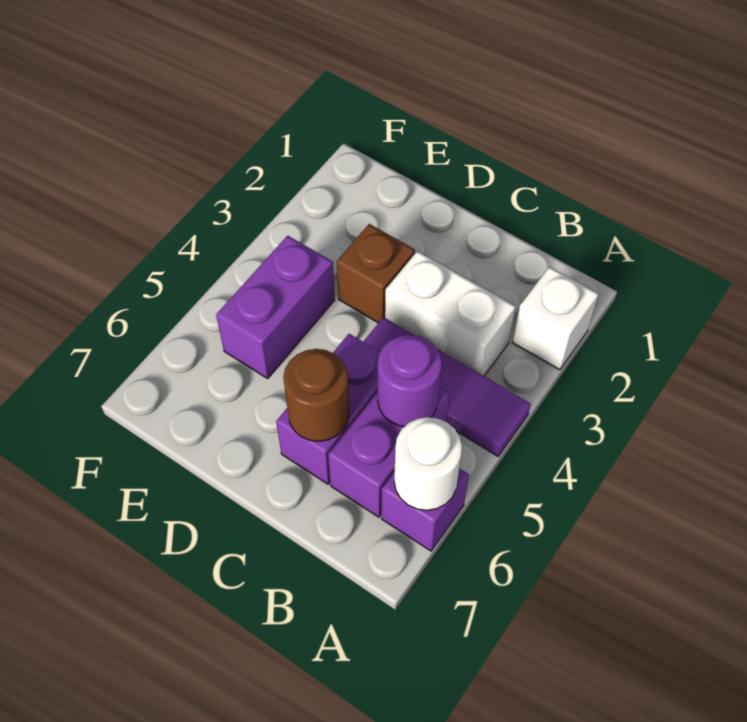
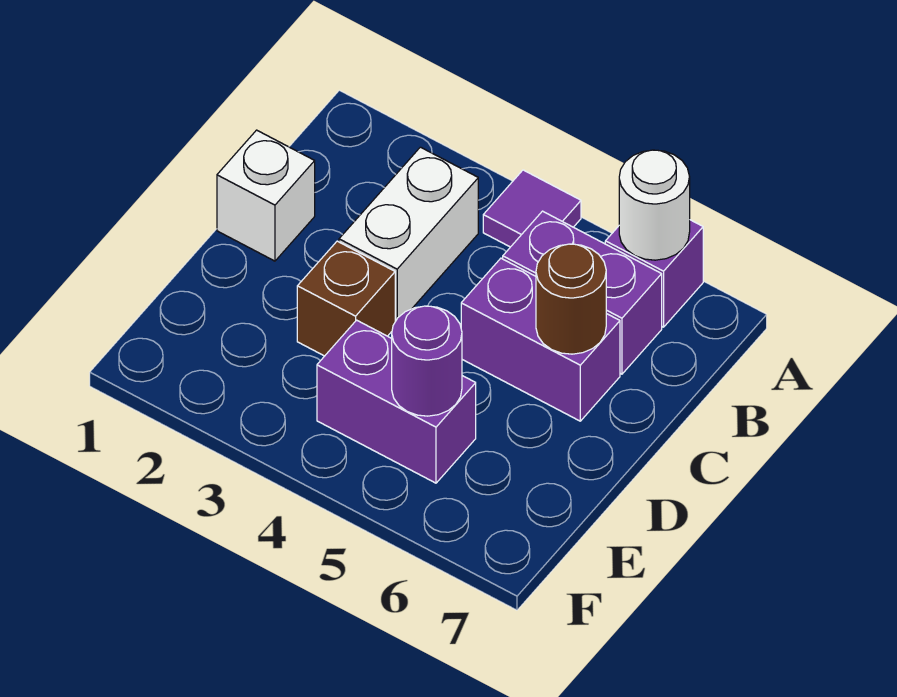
white brick A2 level 1 -> white brick C1 level 1
purple tile A4:C4 level 1 -> purple tile A4 level 1
purple round brick B5 level 2 -> purple round brick E5 level 2

